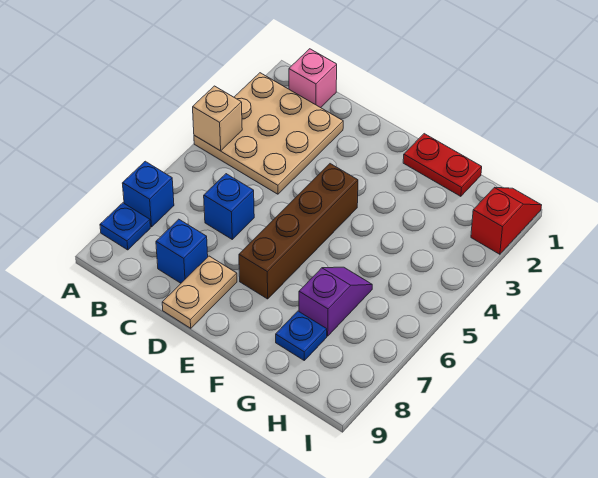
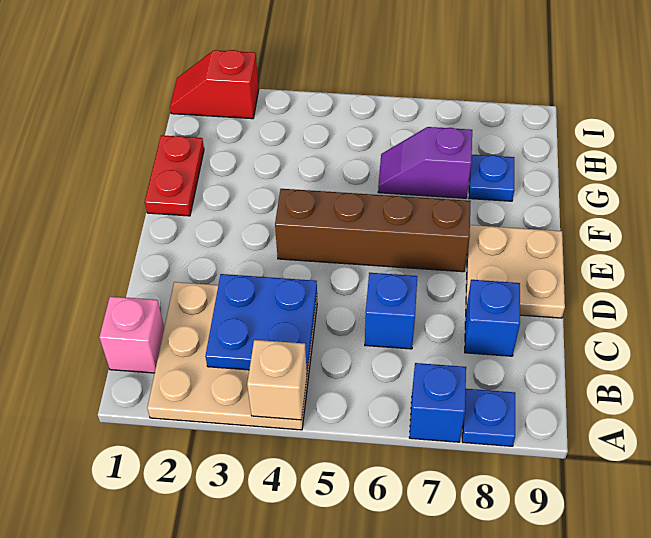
none -> blue plate B3:C4 level 2
tan plate D8:D9 level 1 -> tan plate D8:E9 level 1

